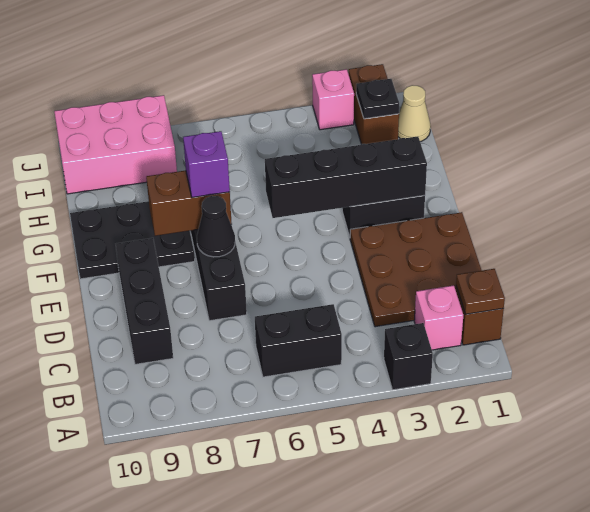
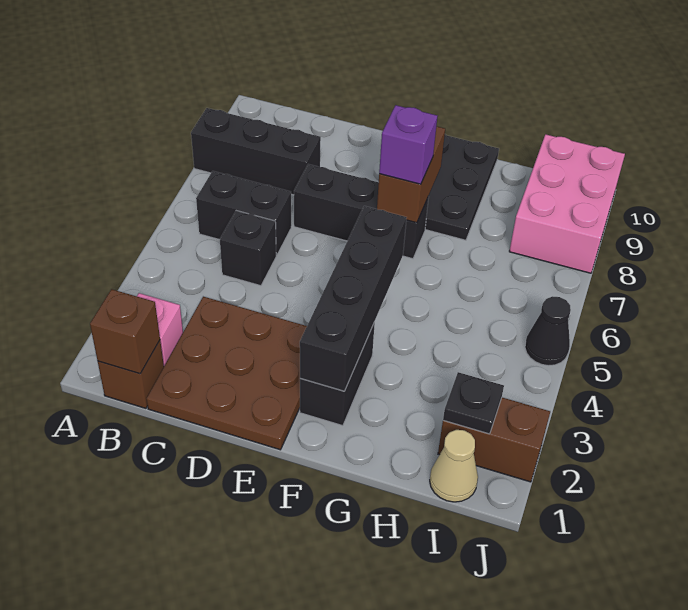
black brick A3 level 1 -> black brick C5 level 1
brown plate B1 level 2 -> brown brick B1 level 2
black brick B5:B6 level 1 -> black brick B6:C6 level 1
black brick C9:E9 level 1 -> black brick A8:C8 level 1
black cone E7 level 2 -> black cone J5 level 1
pink brick J3 level 1 -> none

